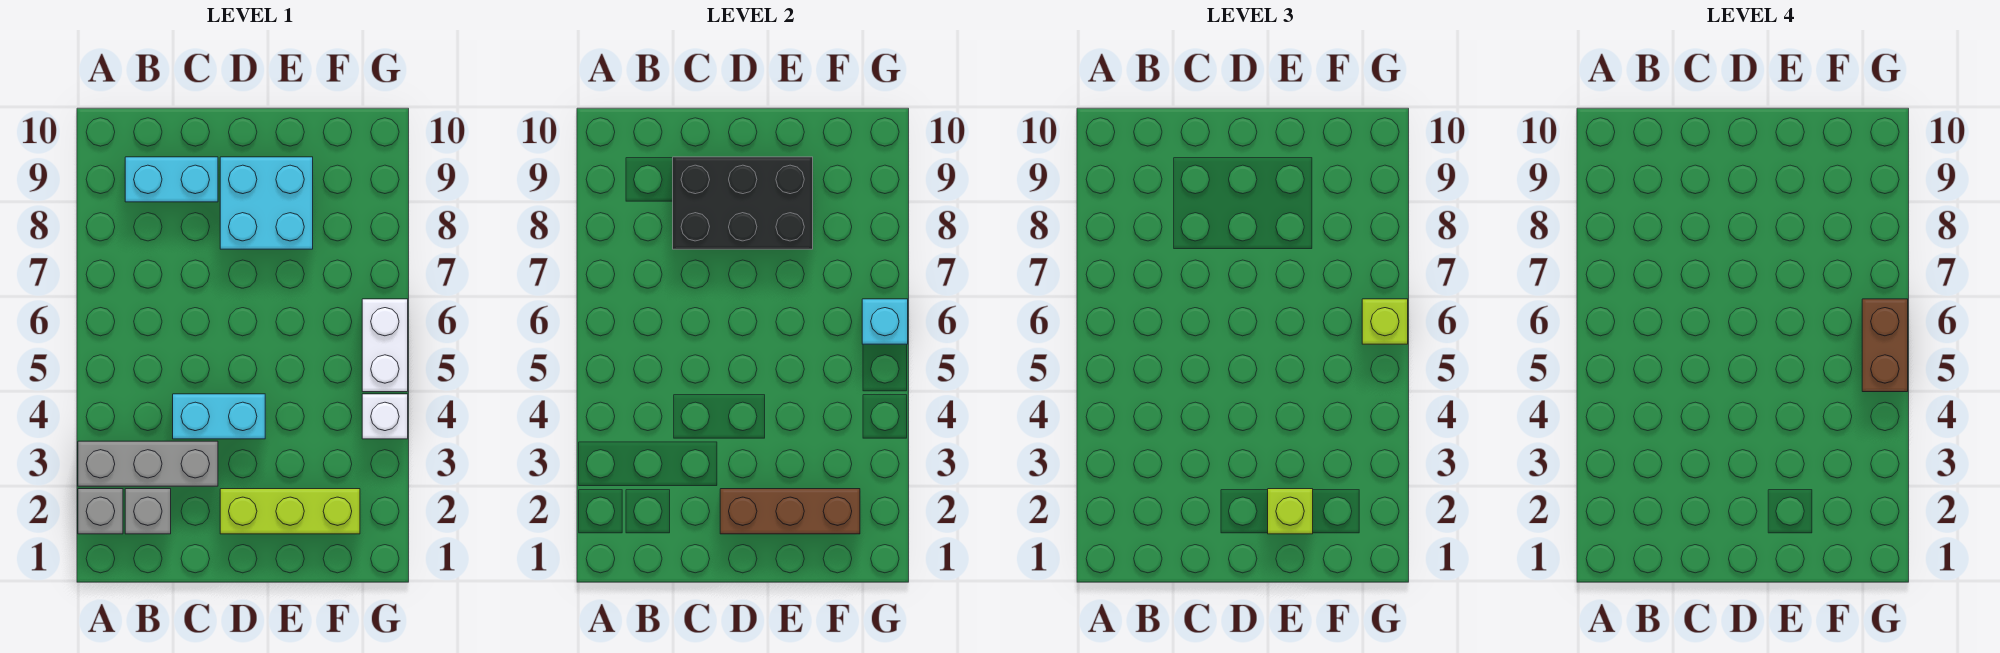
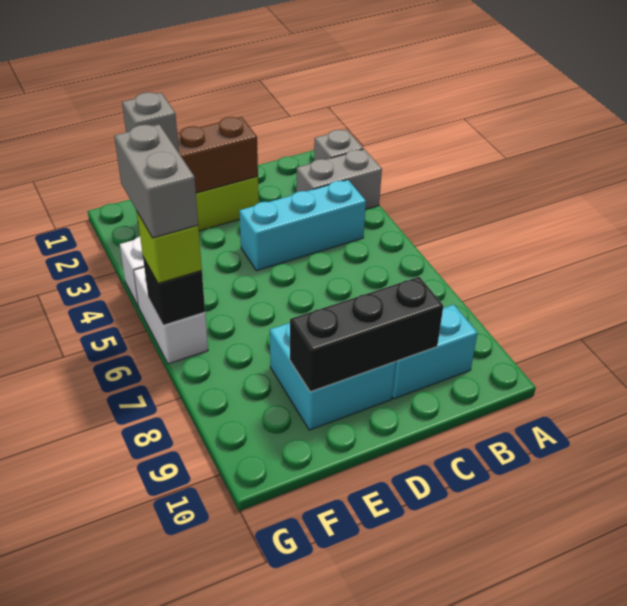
grey brick A3:C3 level 1 -> grey brick A3:B3 level 1
grey brick B2 level 1 -> grey brick F2 level 3
cyan brick C4:D4 level 1 -> cyan brick B4:D4 level 1
black brick C8:E9 level 2 -> black brick C9:E9 level 2
lime brick E2 level 3 -> none
brown brick G5:G6 level 4 -> grey brick G5:G6 level 4
cyan brick G6 level 2 -> black brick G6 level 2

